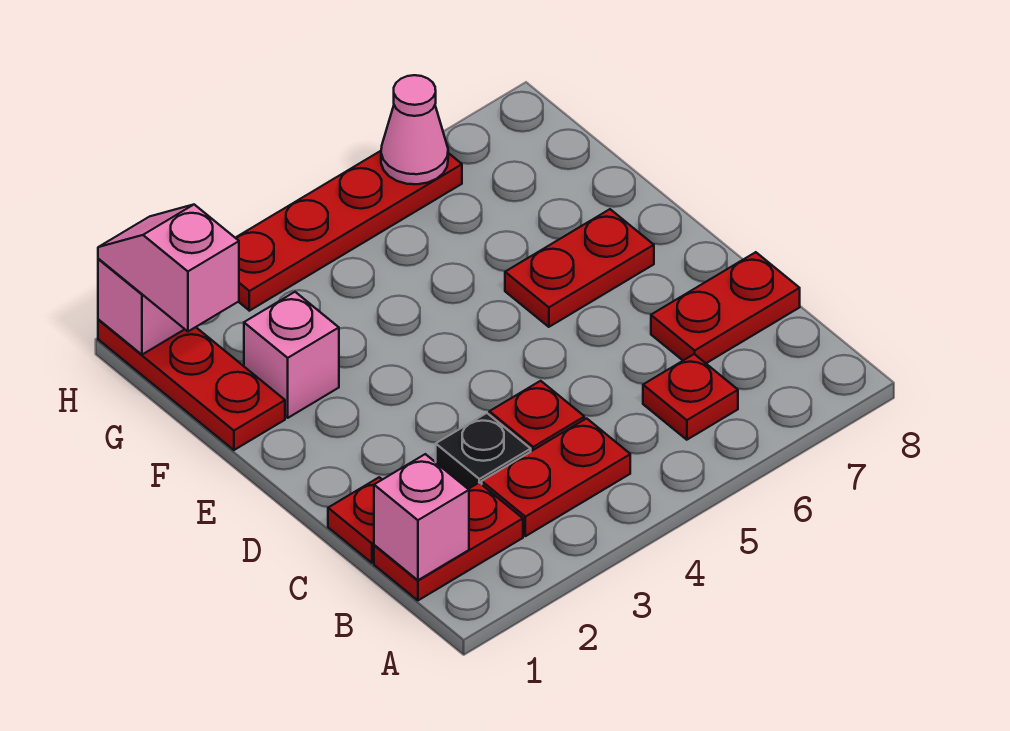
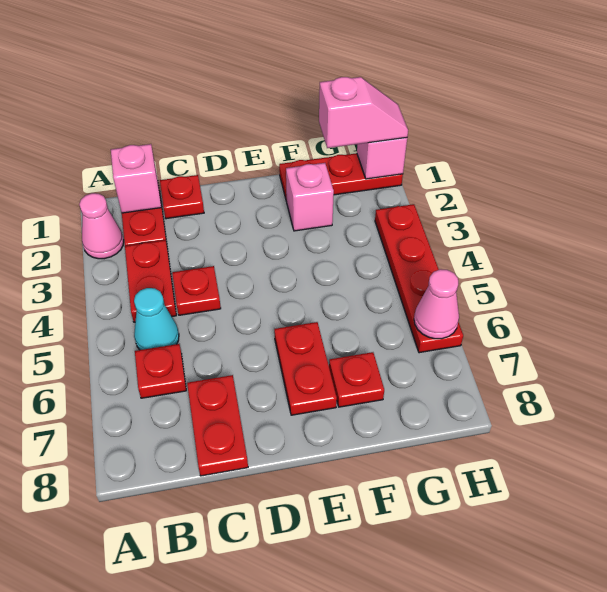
none -> pink cone A2 level 1
none -> cyan cone B5 level 1
black plate C3 level 1 -> none
none -> red plate F7 level 1

